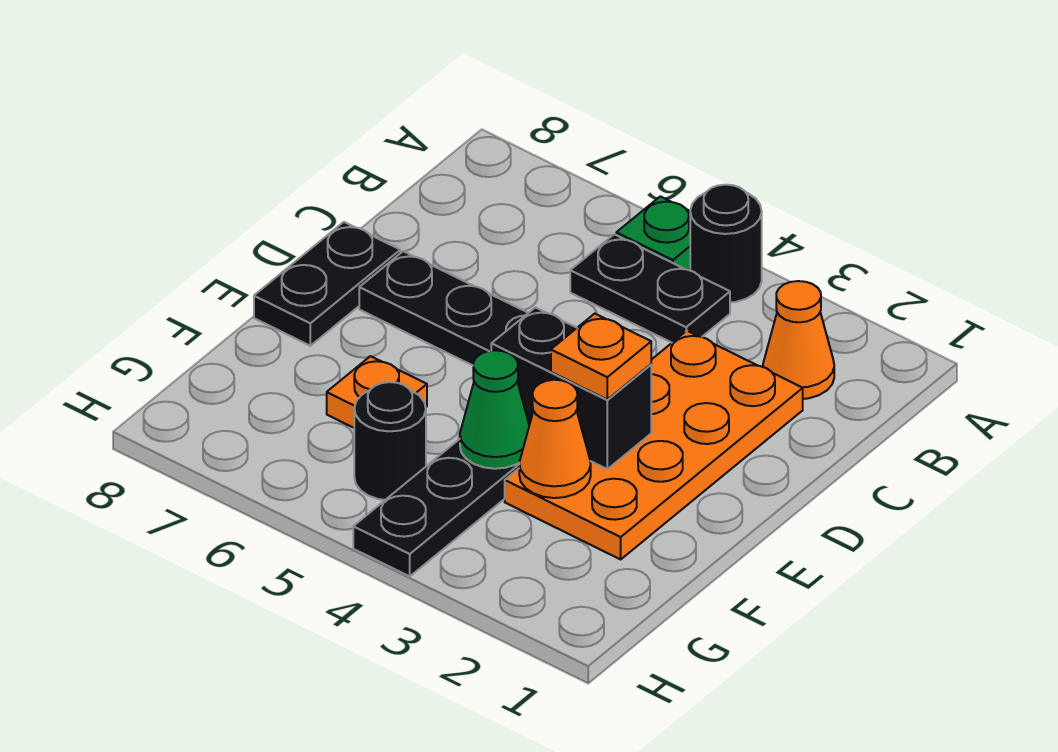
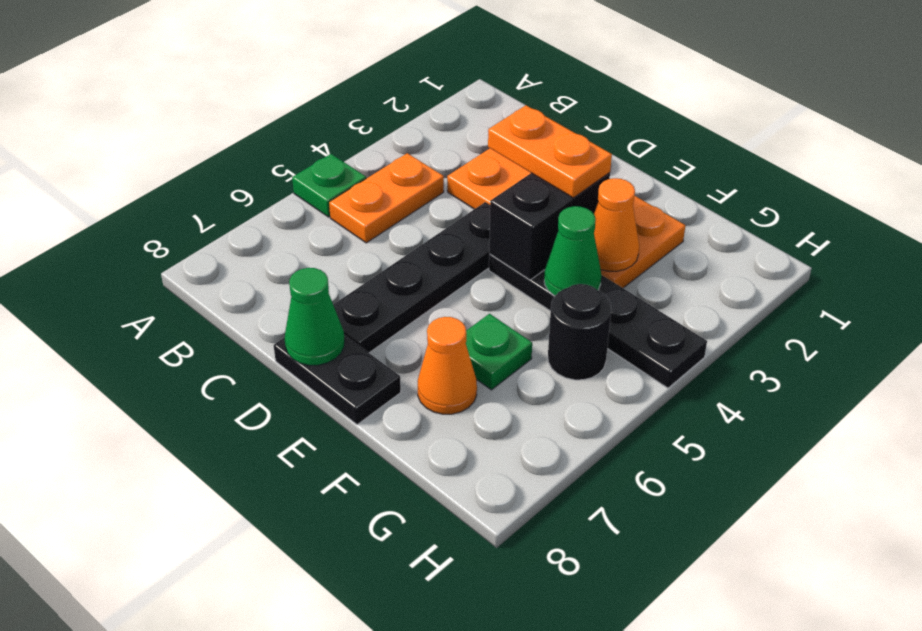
black round brick A4 level 1 -> none
orange cone B2 level 1 -> orange cone F7 level 1
black plate B4:B5 level 1 -> orange plate B4:B5 level 1
none -> green cone D8 level 2
orange plate E3 level 3 -> orange plate D3:E3 level 3
orange plate F6 level 1 -> green plate F6 level 1

